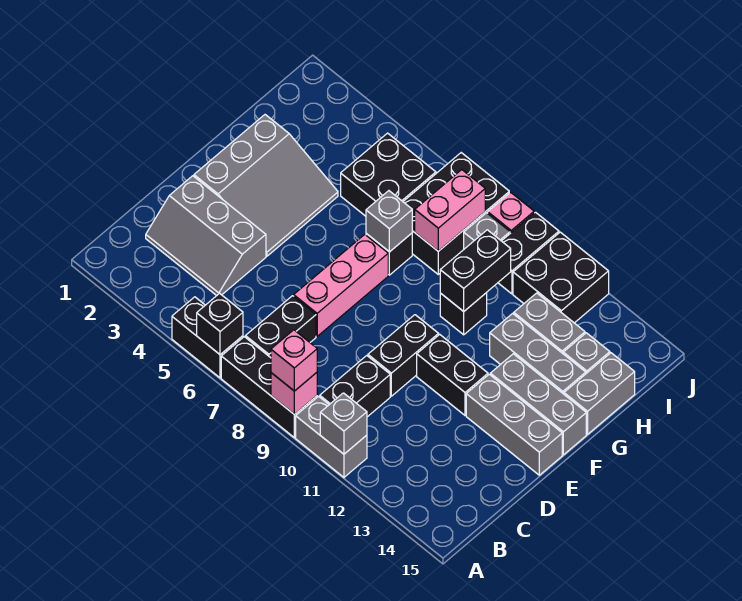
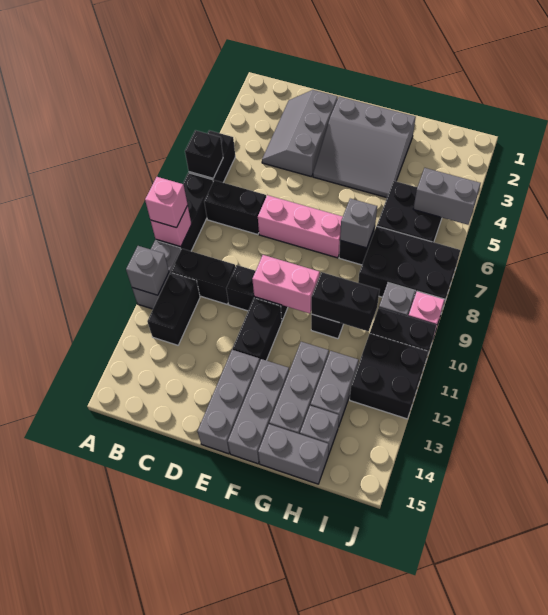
none -> black brick B11:B12 level 1
pink brick H8:I8 level 2 -> pink brick E10:F10 level 2
none -> grey brick I5:J5 level 2

